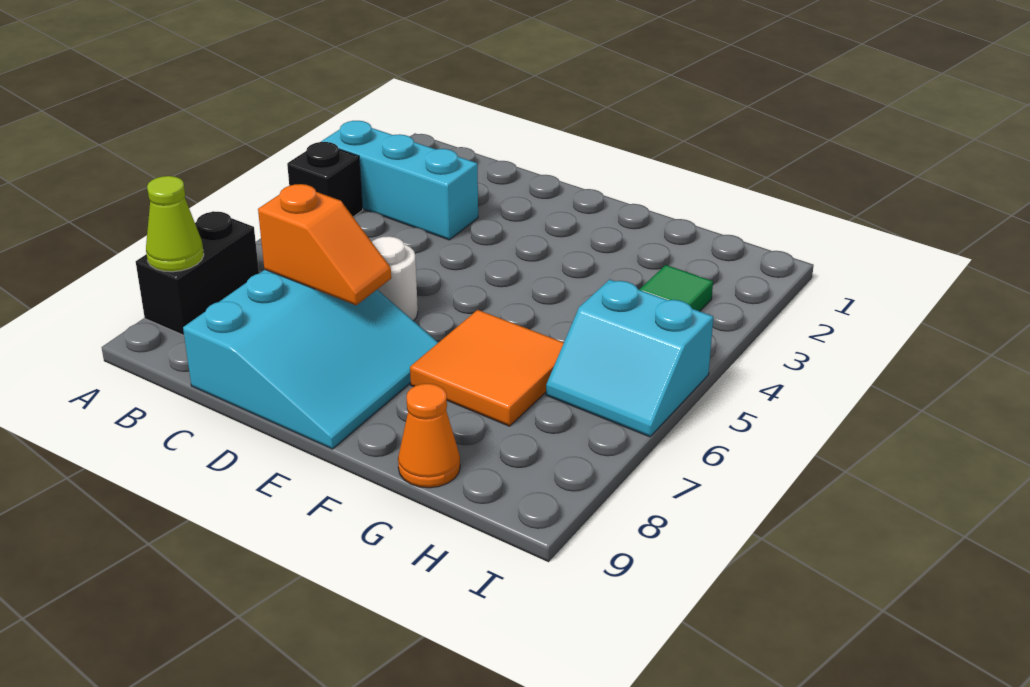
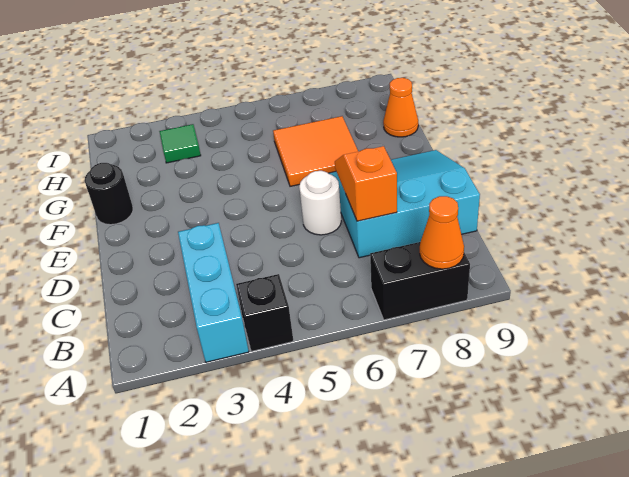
lime cone A8 level 2 -> orange cone A8 level 2
none -> black round brick F1 level 1
cyan slope H5:I6 level 1 top 5 -> none

